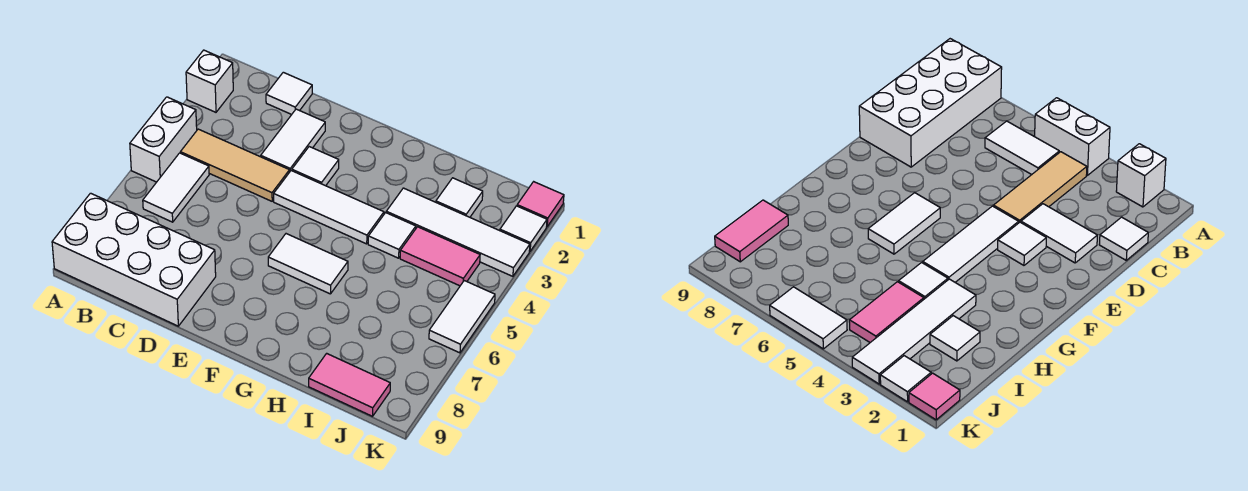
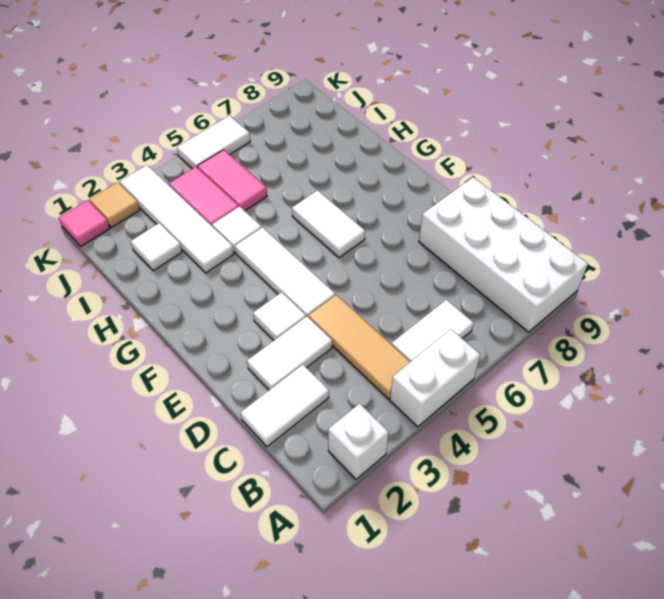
white tile C1 level 1 -> white tile C1:C2 level 1
pink tile I9:J9 level 1 -> pink tile I5:J5 level 1
white tile K2 level 1 -> tan tile K2 level 1

